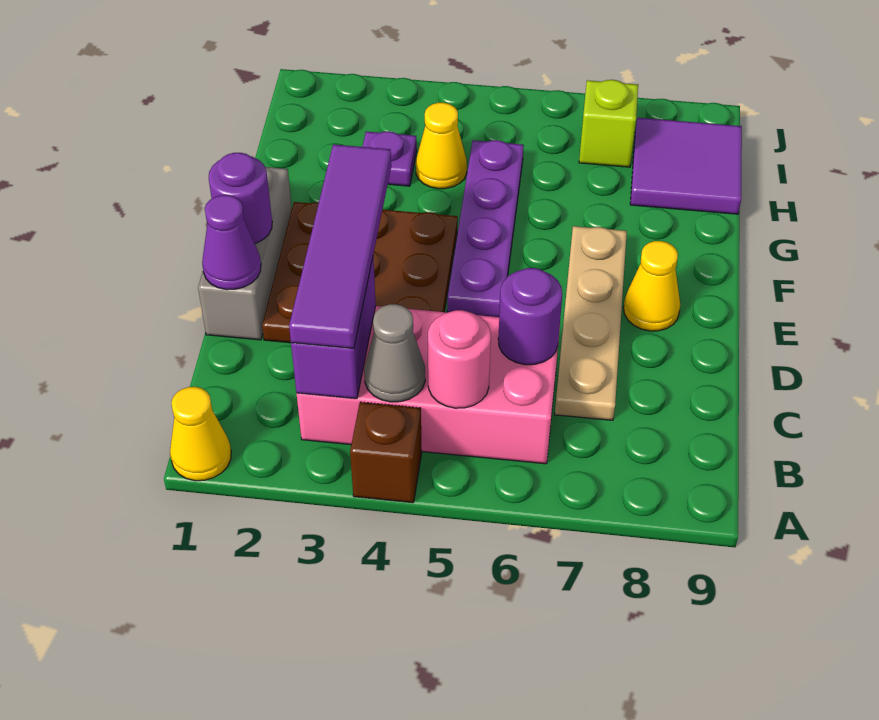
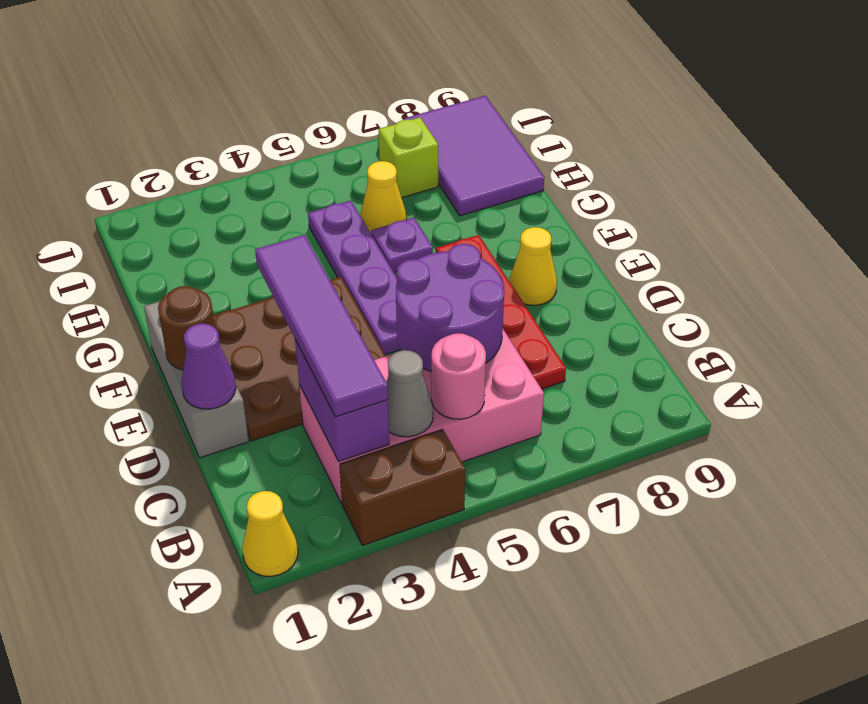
brown brick A4 level 1 -> brown brick A3:A4 level 1
purple round brick C6 level 2 -> purple round brick C5:D6 level 2
tan plate C7:F7 level 1 -> red plate C7:F7 level 1
purple round brick E1 level 2 -> brown round brick E1 level 2
purple plate H3 level 1 -> purple plate G6 level 1
yellow cone H4 level 1 -> yellow cone H6 level 1
purple tile H8:I9 level 1 -> purple tile H8:J9 level 1

